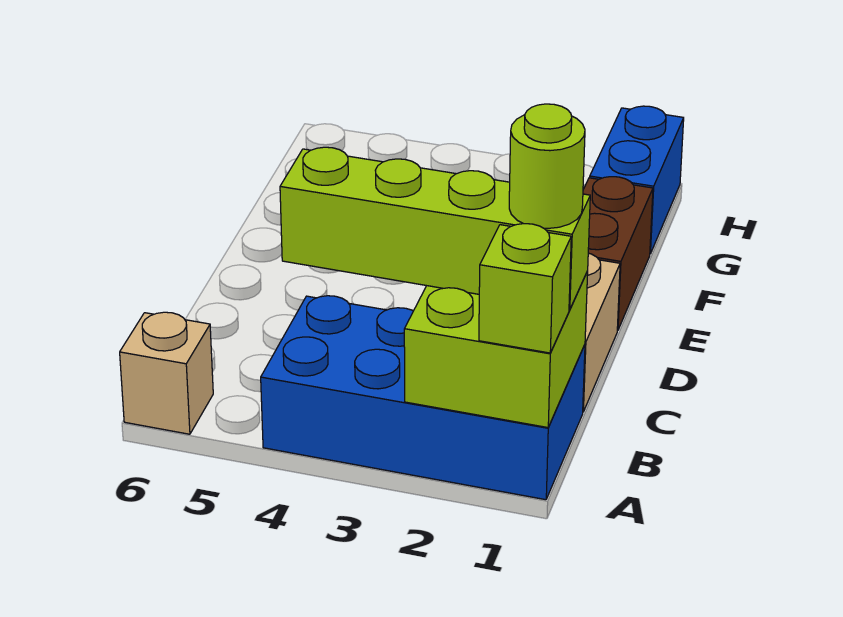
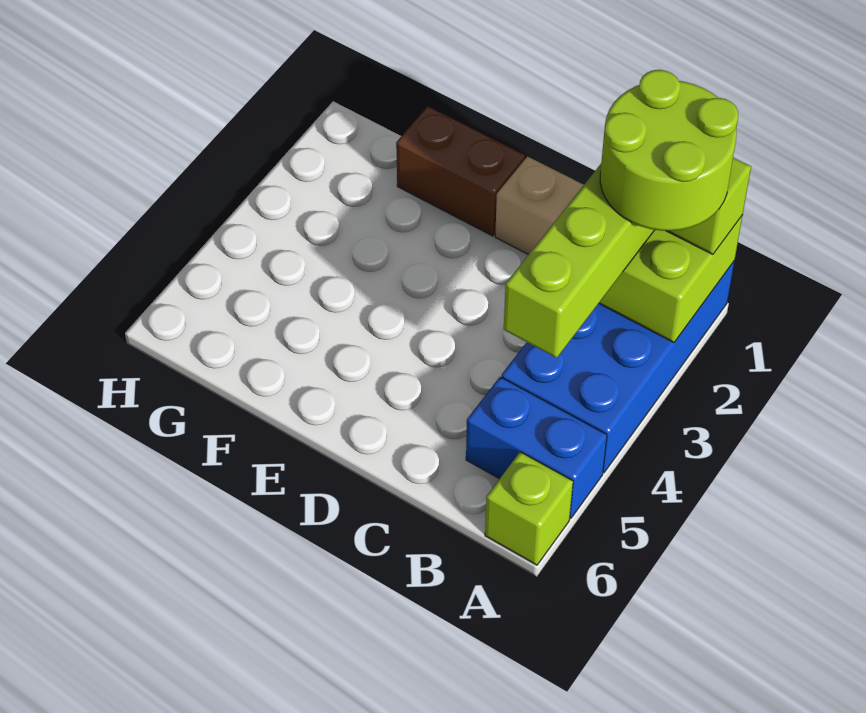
tan brick A6 level 1 -> lime brick A6 level 1
lime round brick B1 level 4 -> lime round brick A1:B2 level 4
blue brick G1:H1 level 1 -> blue brick A5:B5 level 1

